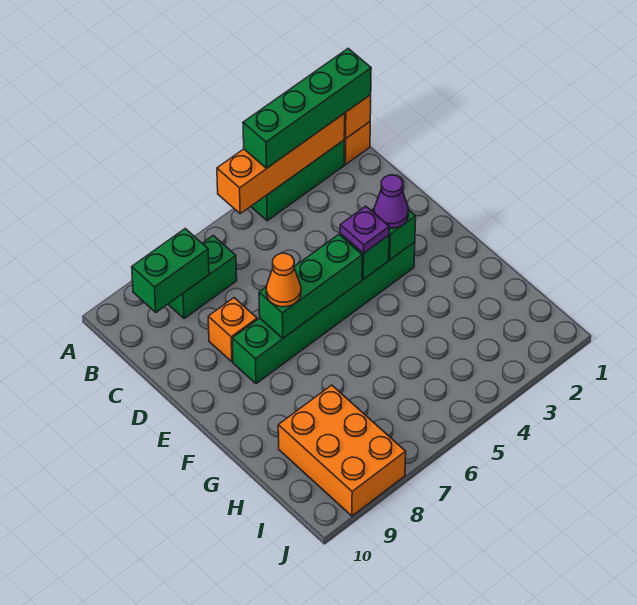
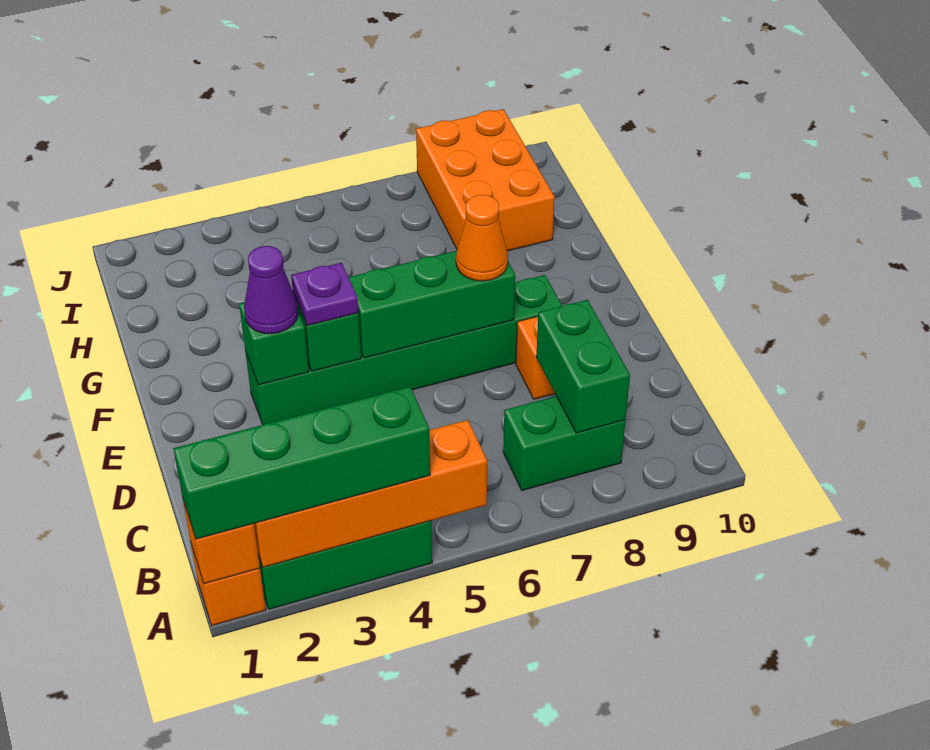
green brick B8:B9 level 2 -> green brick B8:C8 level 2

